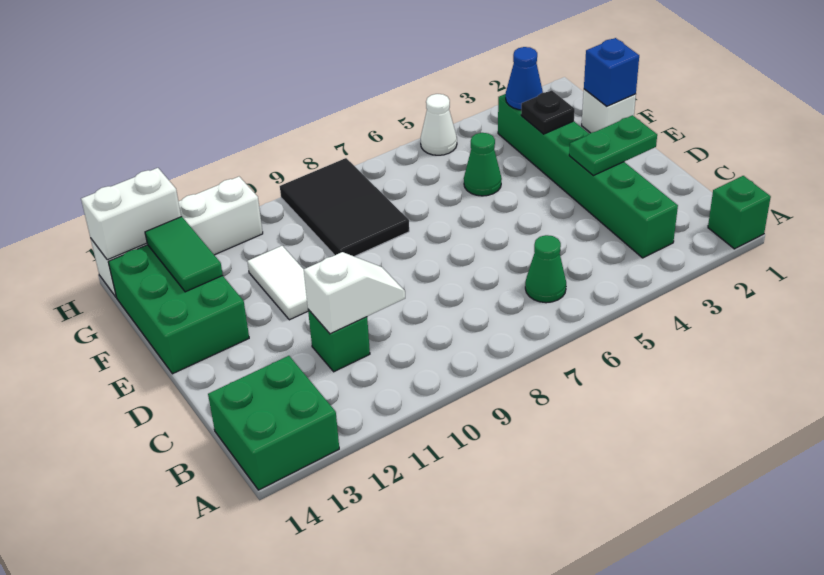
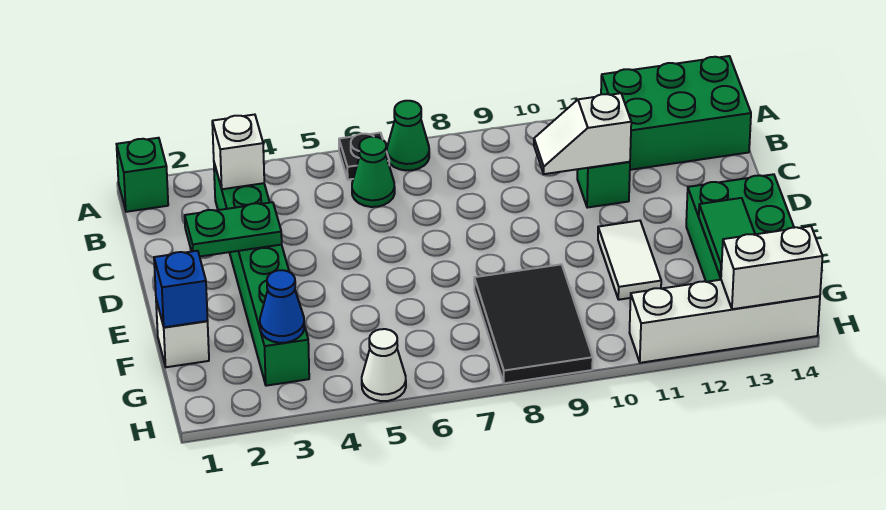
green brick A13:B14 level 1 -> green brick A12:B14 level 1
none -> white brick B3 level 2
black plate F3 level 2 -> black plate A6 level 1
green cone F5 level 1 -> green cone A7 level 1

